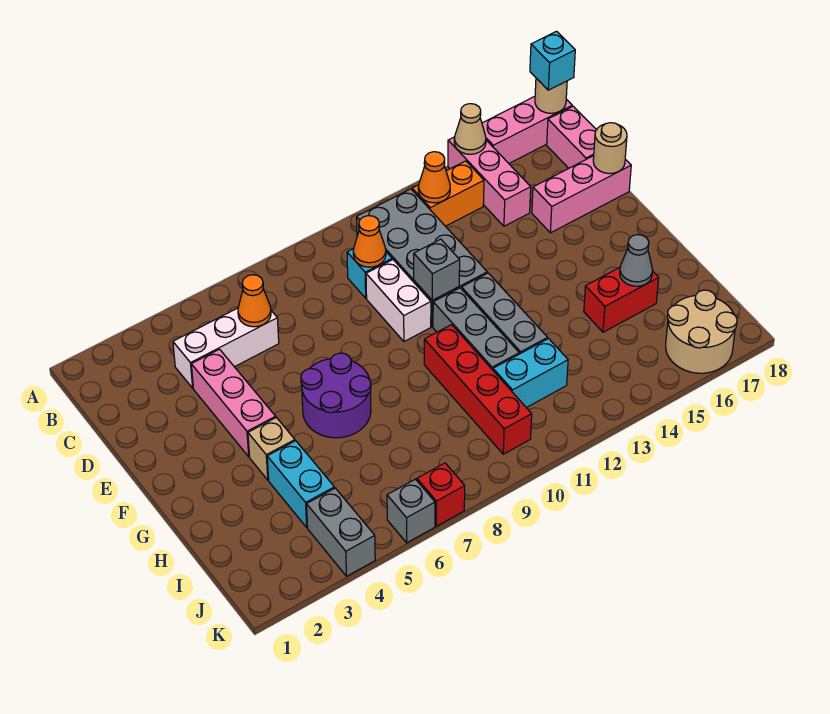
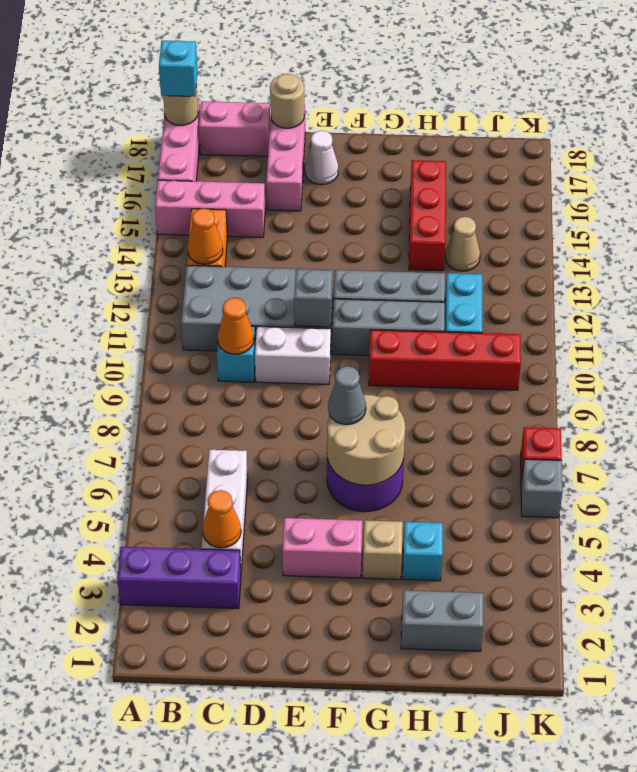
none -> purple brick A3:C3 level 1
tan cone A15 level 2 -> tan cone I14 level 1
orange cone C6 level 2 -> orange cone C4 level 2
pink brick D4:F4 level 1 -> pink brick E4:F4 level 1
none -> white cone E17 level 1
cyan brick H4:I4 level 1 -> cyan brick H4 level 1
red brick H15:H16 level 1 -> red brick H14:H16 level 1
grey cone H16 level 2 -> grey cone F7 level 3
grey brick J4:K4 level 1 -> grey brick H2:I2 level 1
tan round brick J16:K17 level 1 -> tan round brick F6:G7 level 2

